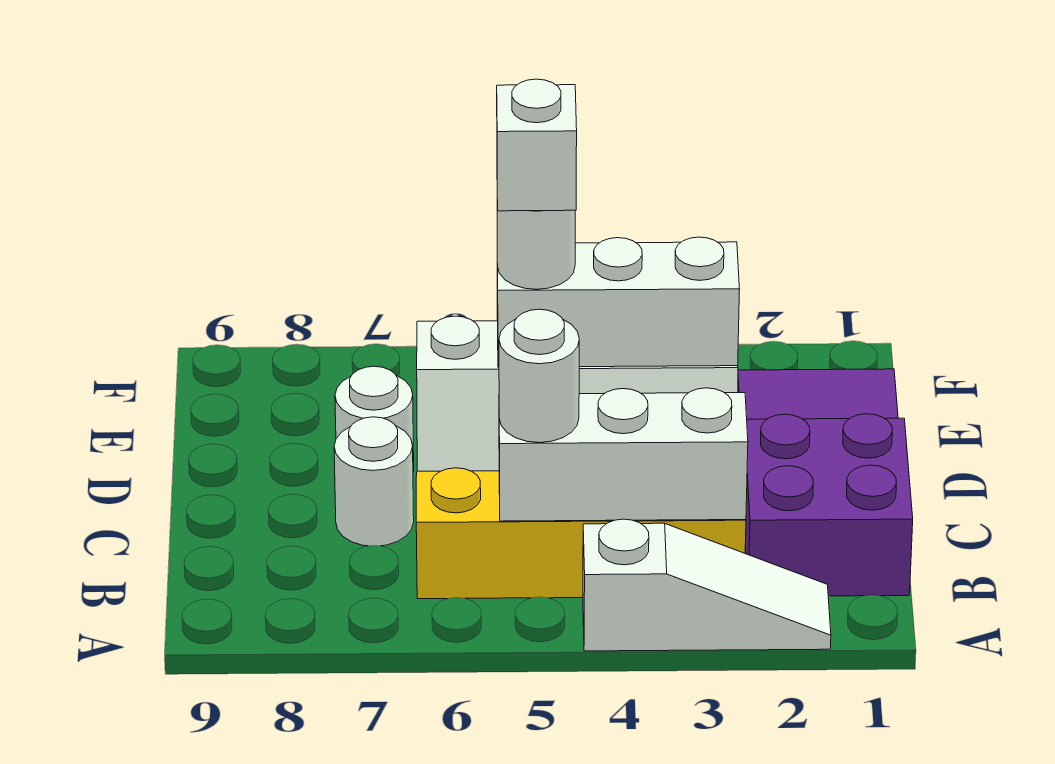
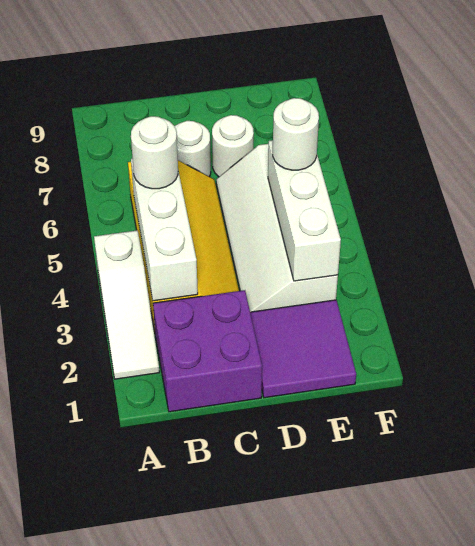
white brick E5 level 4 -> none

